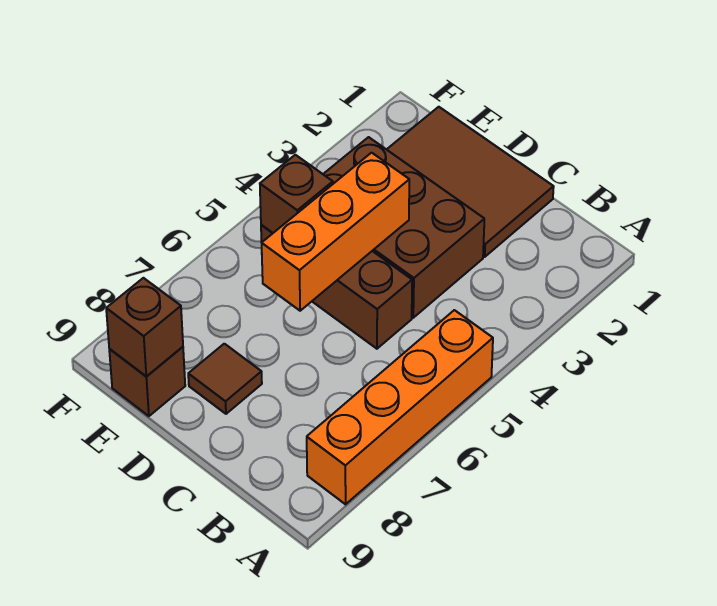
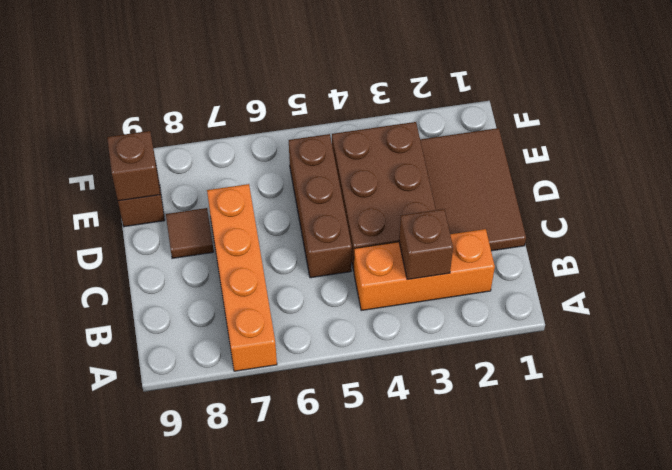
orange brick A5:A8 level 1 -> orange brick A7:D7 level 1
orange brick D4:D6 level 2 -> orange brick B2:B4 level 1
brown brick E5 level 2 -> brown brick B3 level 2

